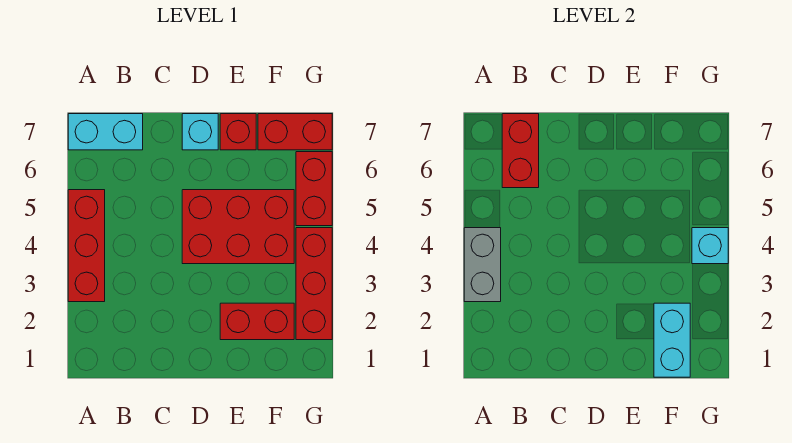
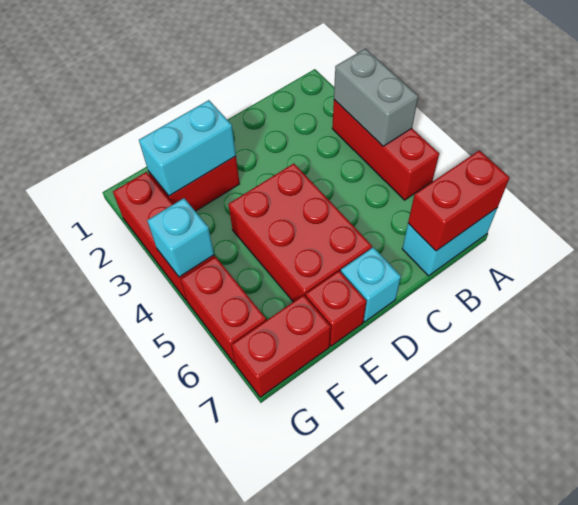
red brick B6:B7 level 2 -> red brick A7:B7 level 2
red brick D4:F5 level 1 -> red brick D4:E6 level 1
cyan brick F1:F2 level 2 -> cyan brick E2:F2 level 2

